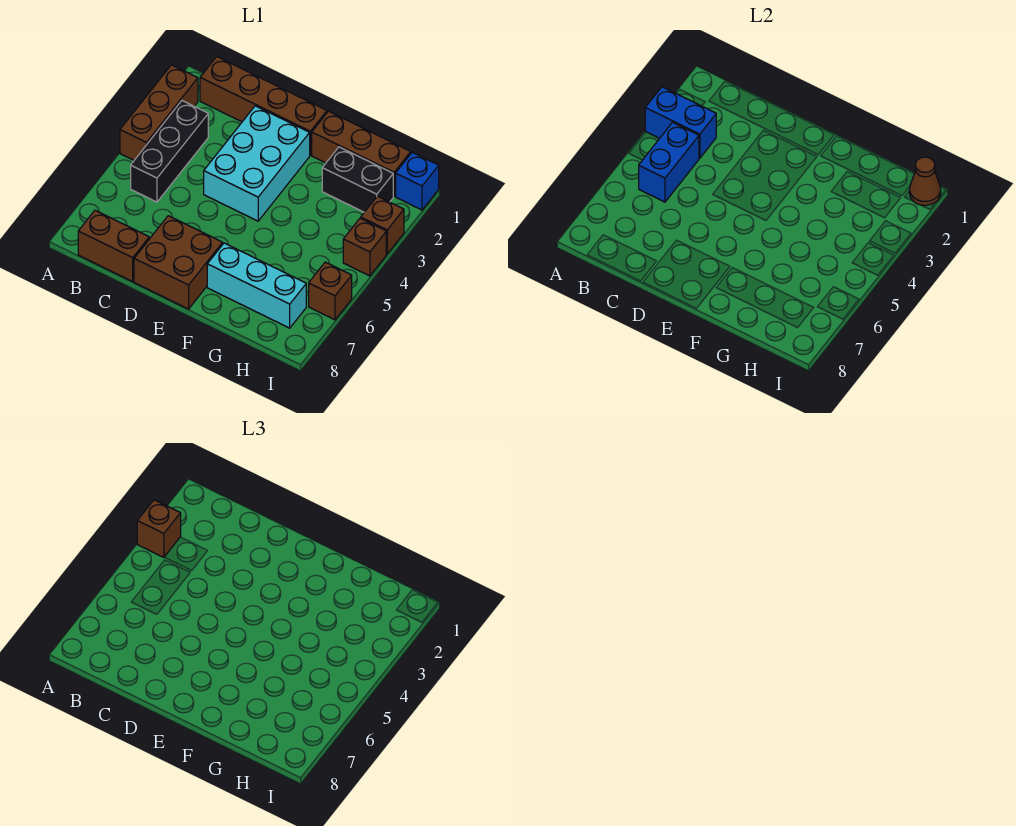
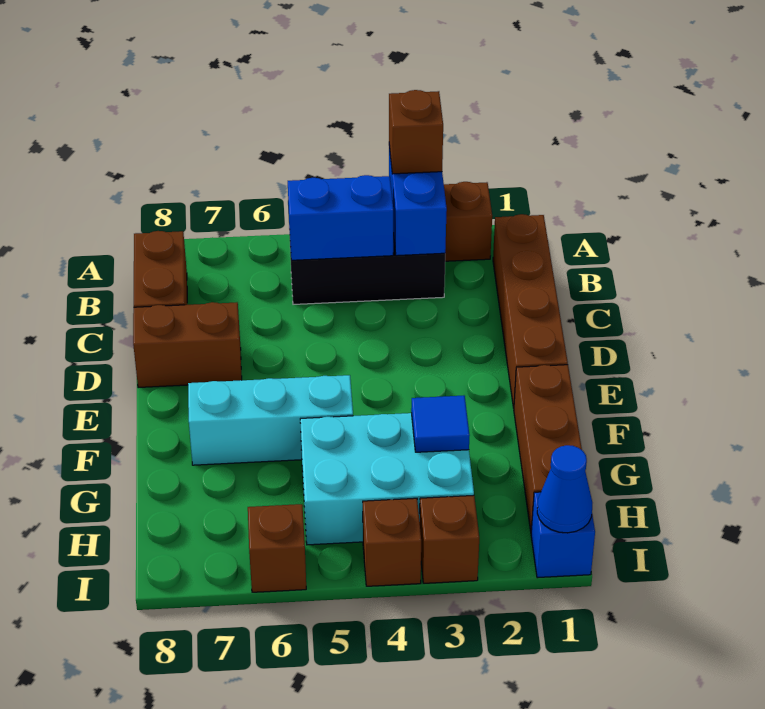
cyan brick D2:E4 level 1 -> cyan brick G3:H5 level 1
brown brick D7:E8 level 1 -> brown brick D7:D8 level 1
cyan brick F7:H7 level 1 -> cyan brick F5:F7 level 1
black brick G2:H2 level 1 -> none
none -> blue tile G3 level 2
brown cone I1 level 2 -> blue cone I1 level 2

